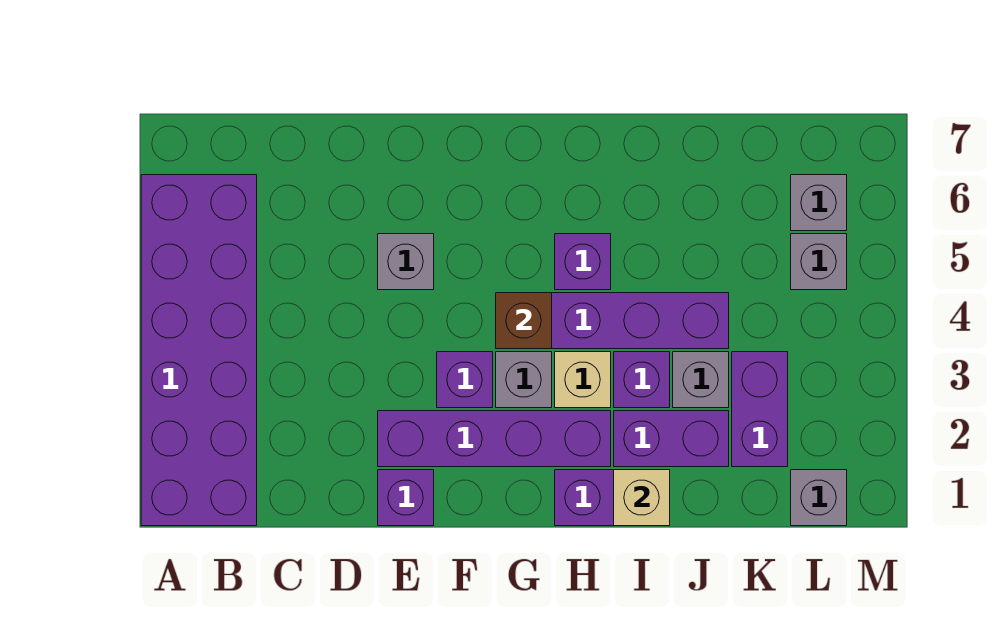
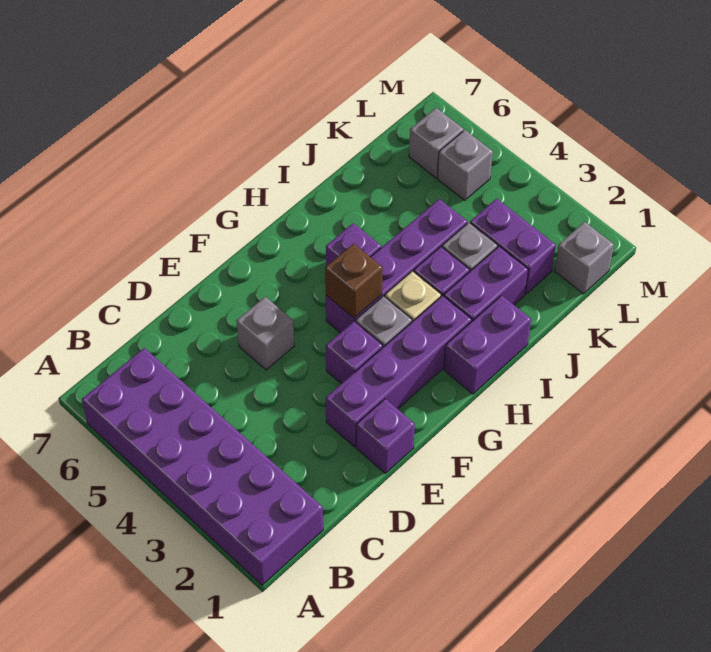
tan brick I1 level 2 -> none

